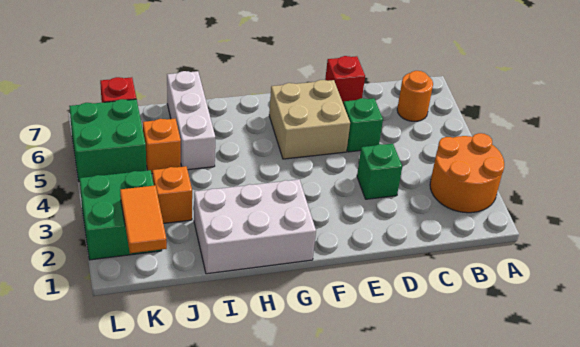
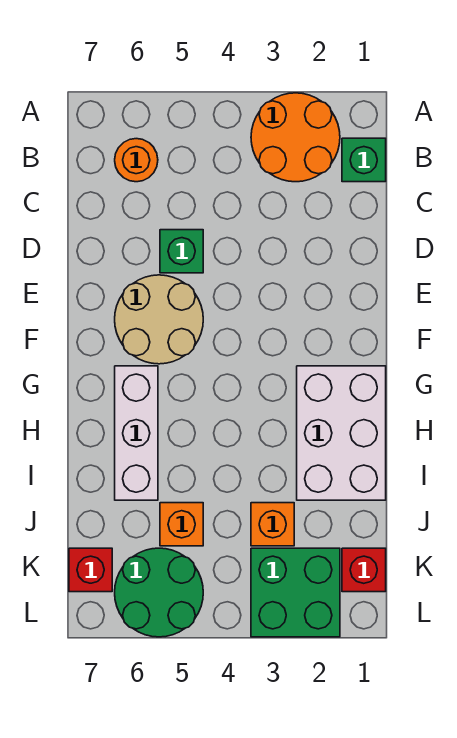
green brick D3 level 1 -> green brick B1 level 1
red brick D7 level 1 -> red brick K1 level 1
tan brick E5:F6 level 1 -> tan round brick E5:F6 level 1
white brick I5:I7 level 1 -> white brick G6:I6 level 1
orange tile K1:K2 level 2 -> none
green brick K5:L6 level 1 -> green round brick K5:L6 level 1

